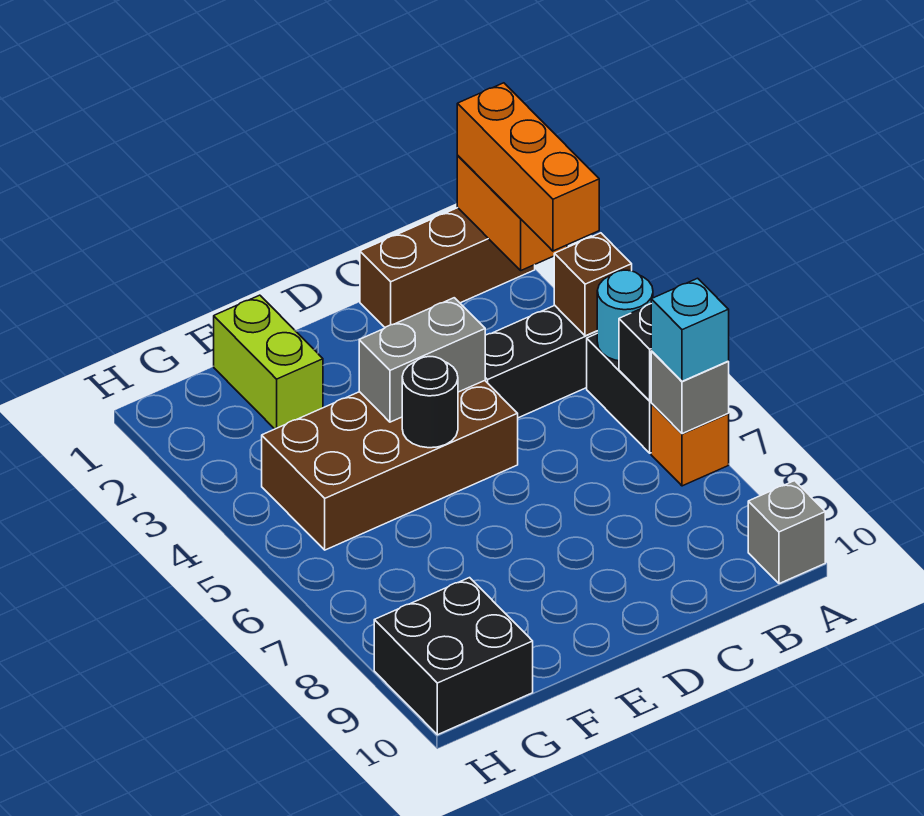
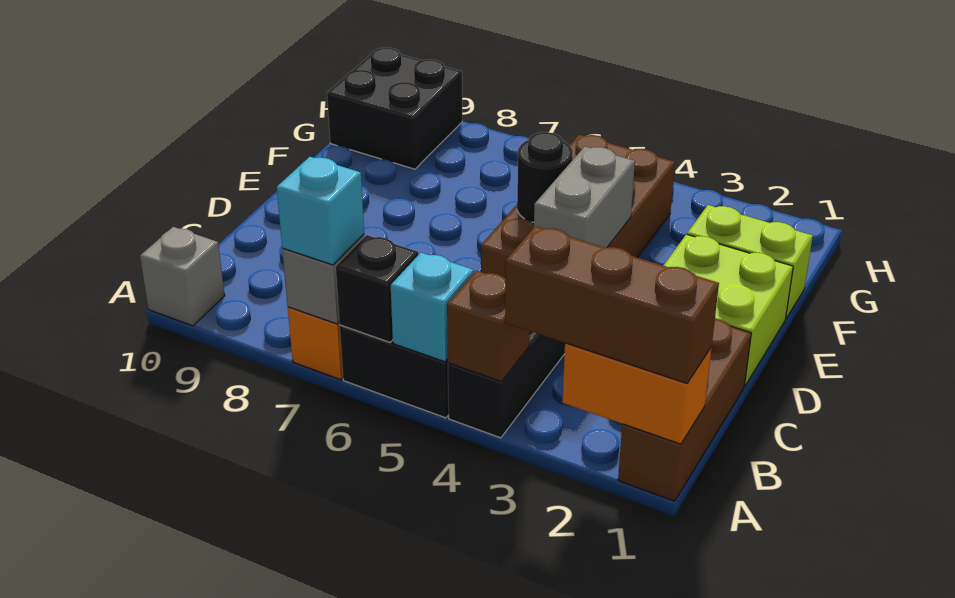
orange brick A1:A3 level 3 -> brown brick A1:A3 level 3
cyan round brick A5 level 2 -> cyan brick A5 level 2
none -> lime brick D1:E2 level 1

